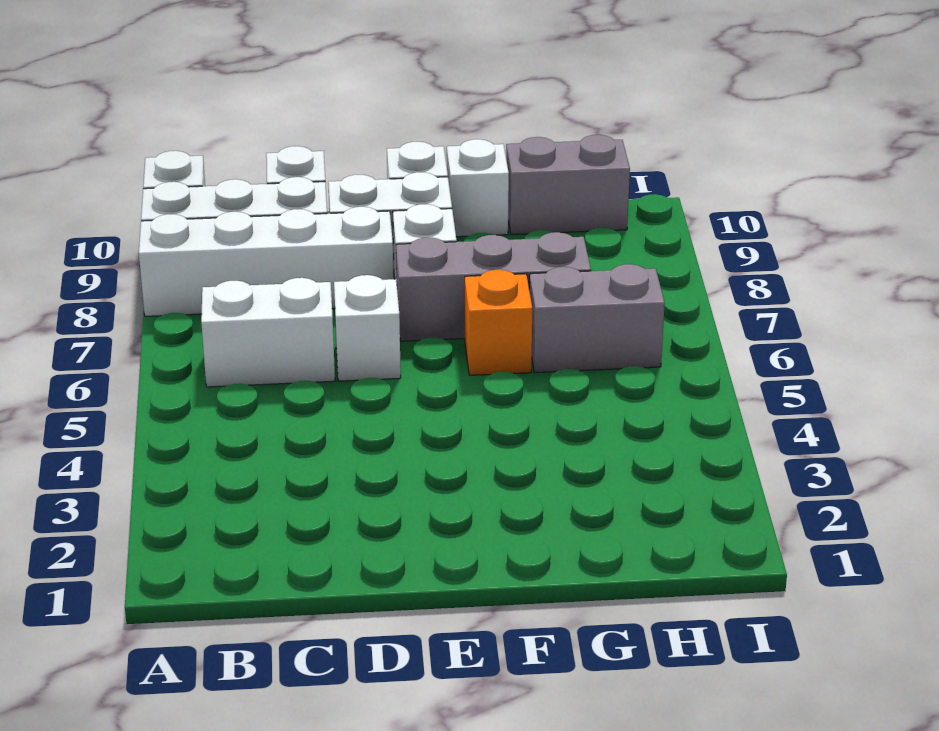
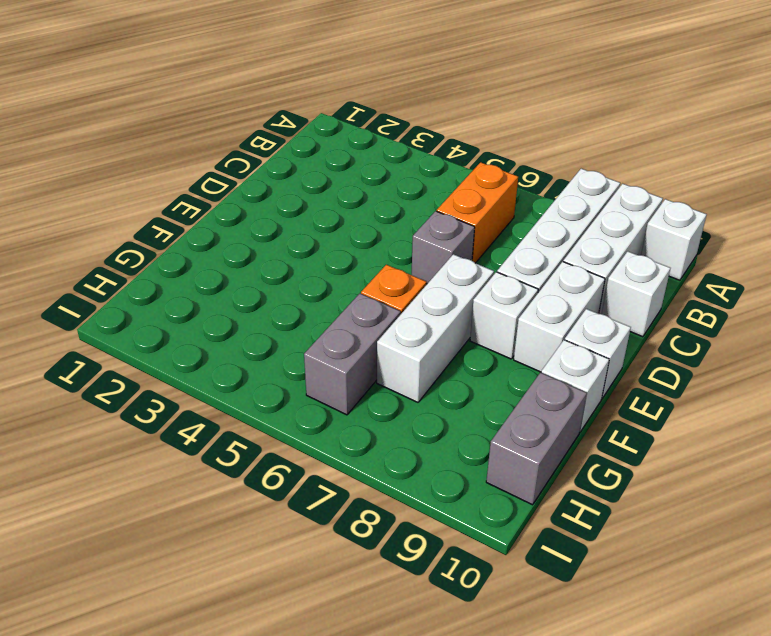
white brick B6:C6 level 1 -> orange brick B6:C6 level 1
white brick D6 level 1 -> grey brick D6 level 1
grey brick E7:G7 level 1 -> white brick E7:G7 level 1

